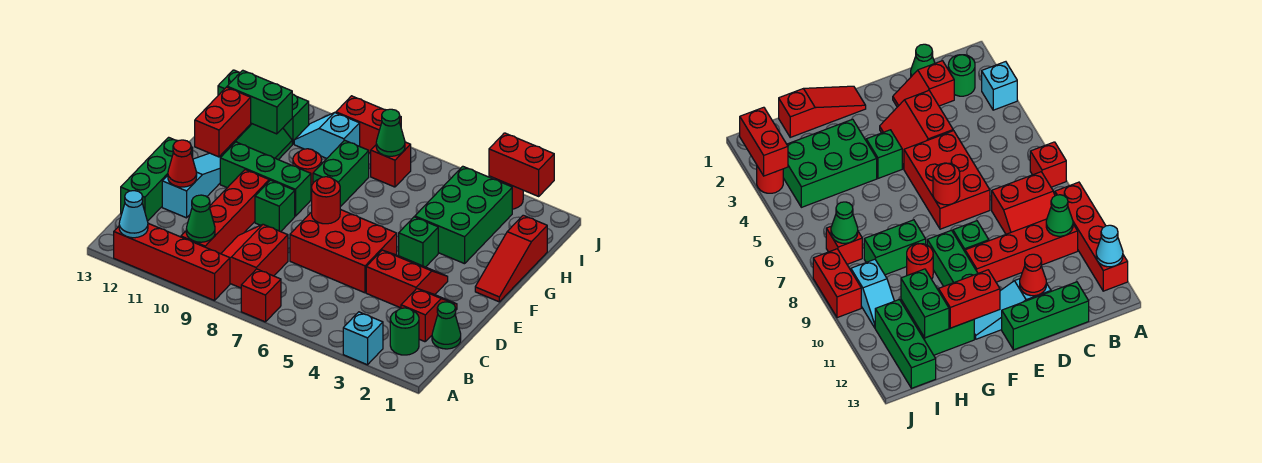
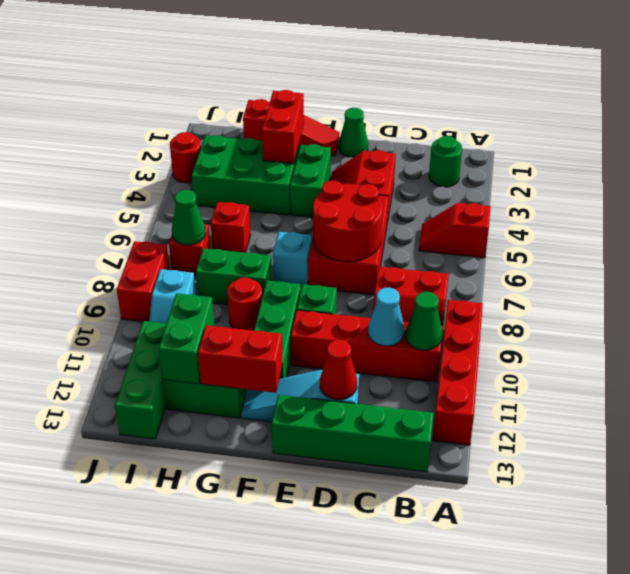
cyan brick A3 level 1 -> cyan brick F7 level 1
red brick A7 level 1 -> red brick H6 level 1
cyan cone A12 level 2 -> cyan cone C10 level 2
green cone C1 level 1 -> green cone E1 level 1
red slope C2:D2 level 1 top C -> red slope A5:B5 level 1 top A
green brick C13:E13 level 1 -> green brick B13:E13 level 1
red round brick E7 level 2 -> red round brick D6:E7 level 2
green brick F4 level 1 -> green brick F3:F4 level 1
red brick J2:J3 level 2 -> red brick G2:G3 level 2

